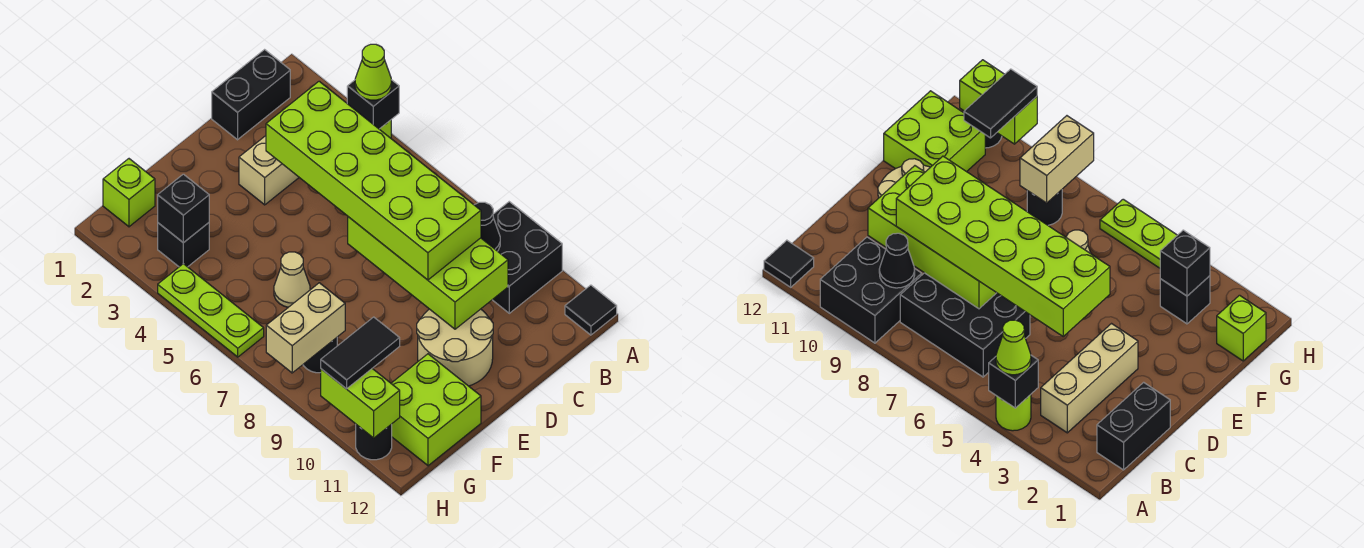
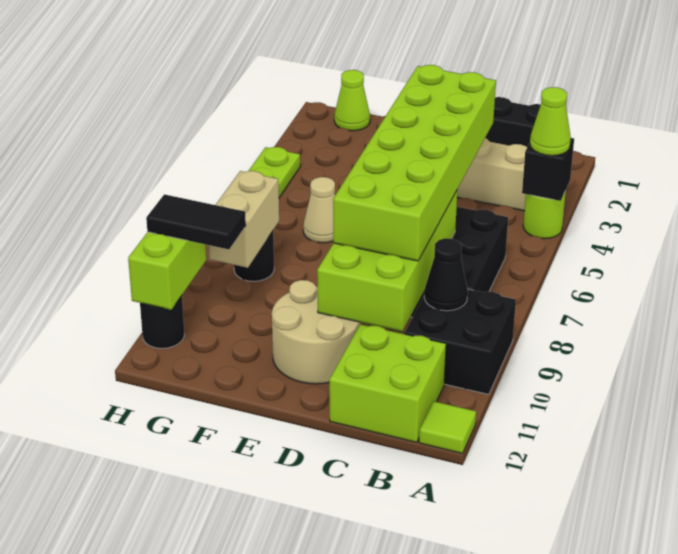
black tile A12 level 1 -> lime tile A12 level 1
lime brick F11:G12 level 1 -> lime brick B11:C12 level 1
lime brick G1 level 1 -> lime cone G1 level 1
black brick G3 level 1 -> none
black brick G3 level 2 -> none
tan brick G8:H8 level 2 -> tan brick G8:G9 level 2

